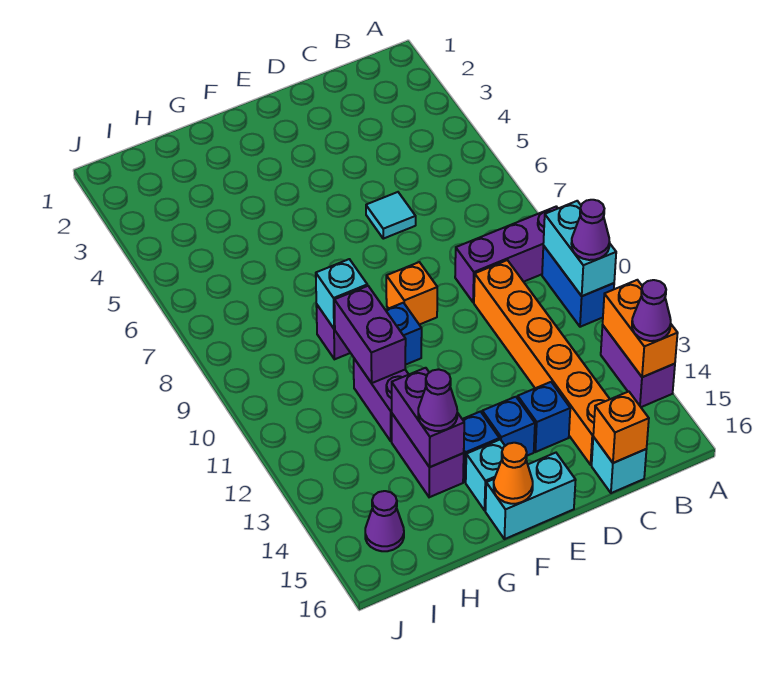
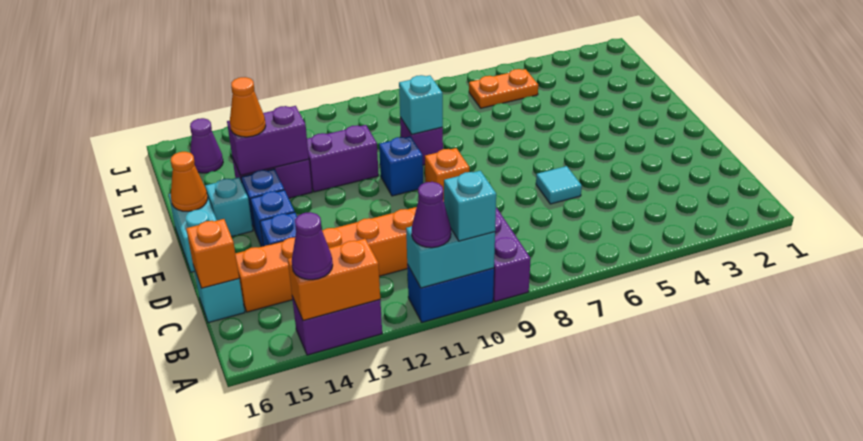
none -> cyan brick A10 level 3
purple brick G10:G11 level 2 -> none
purple cone G14 level 3 -> orange cone G14 level 3
none -> orange plate I5:I6 level 1

